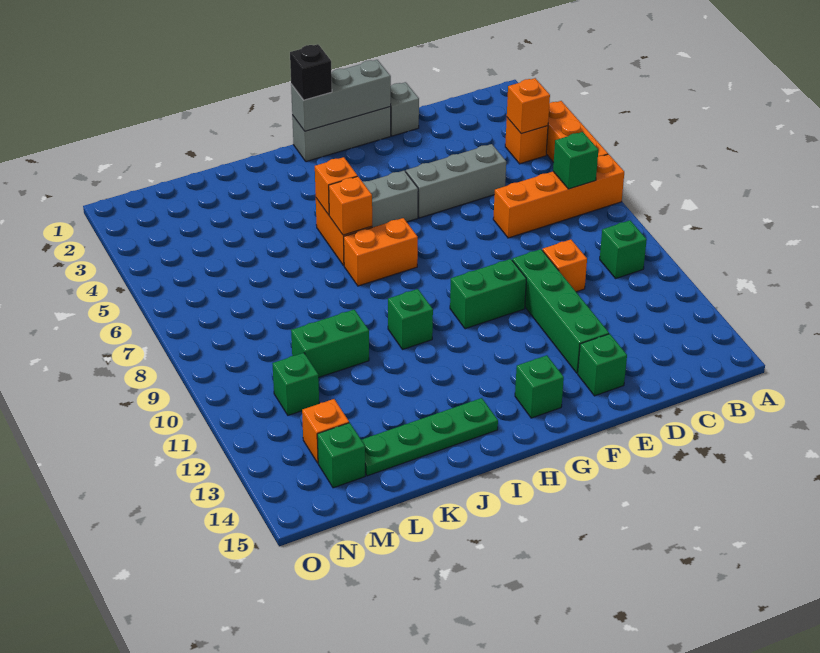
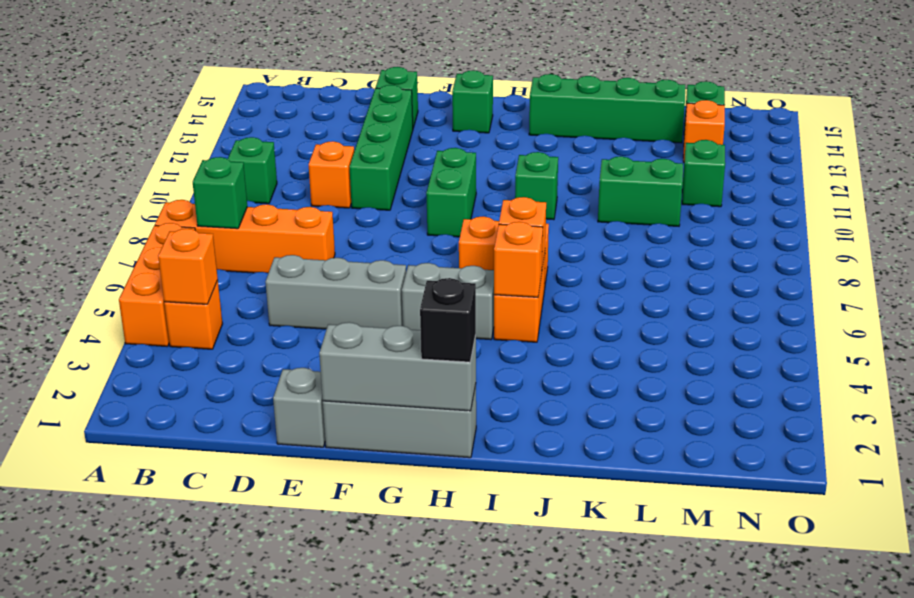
green brick F10:G10 level 1 -> green brick G9:G10 level 1
green plate I14:L14 level 1 -> green brick I14:L14 level 1

